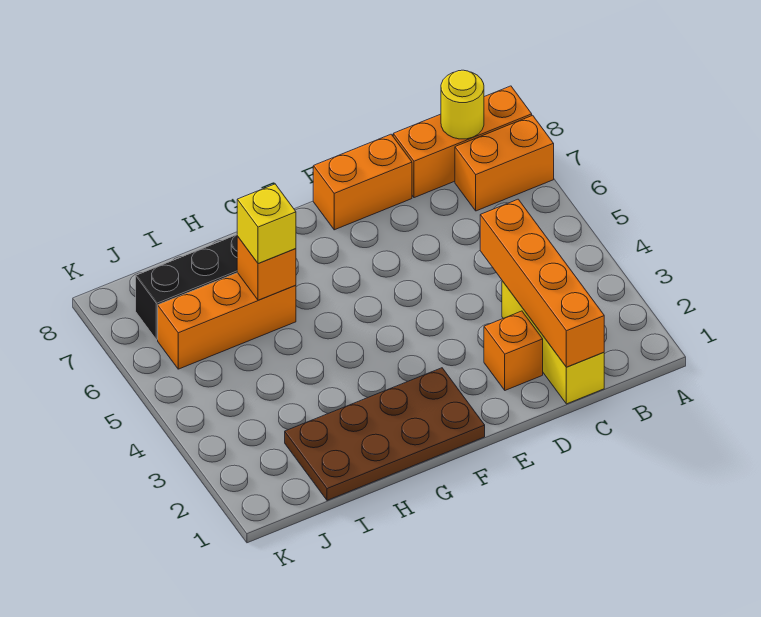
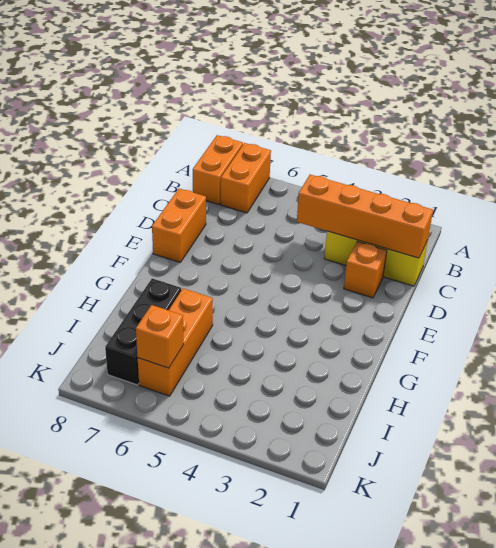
orange brick A8:C8 level 1 -> orange brick A8:B8 level 1
yellow round brick B8 level 2 -> none
brown plate F1:I2 level 1 -> none
orange brick H6 level 2 -> orange brick J6 level 2
yellow brick H6 level 3 -> none

